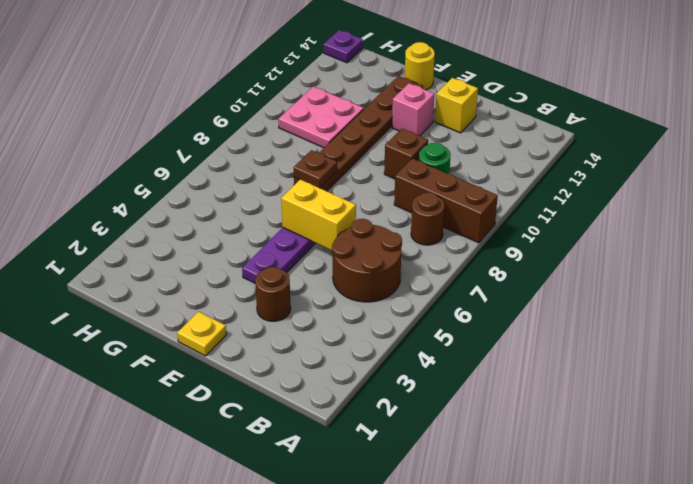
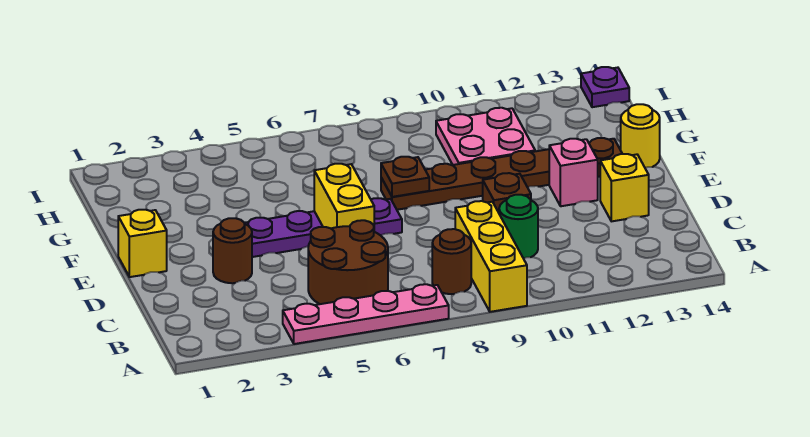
none -> pink plate A4:A7 level 1
brown brick A9:C9 level 1 -> yellow brick A9:C9 level 1
yellow plate E1 level 1 -> yellow brick E1 level 1

